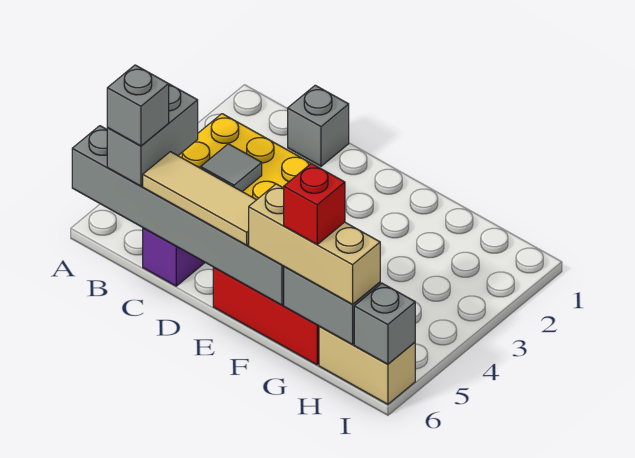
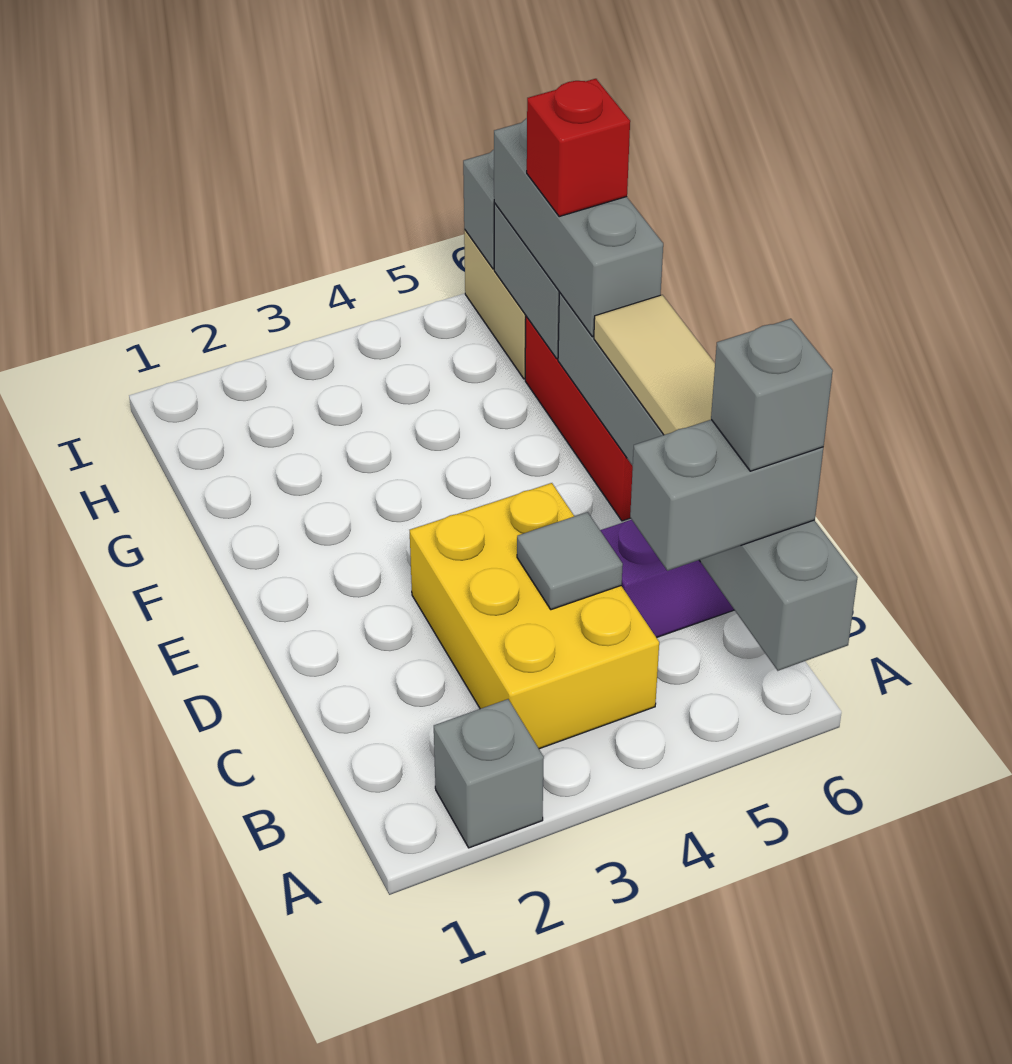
grey brick C1 level 1 -> grey brick A2 level 1
tan brick F6:H6 level 3 -> grey brick F6:H6 level 3

